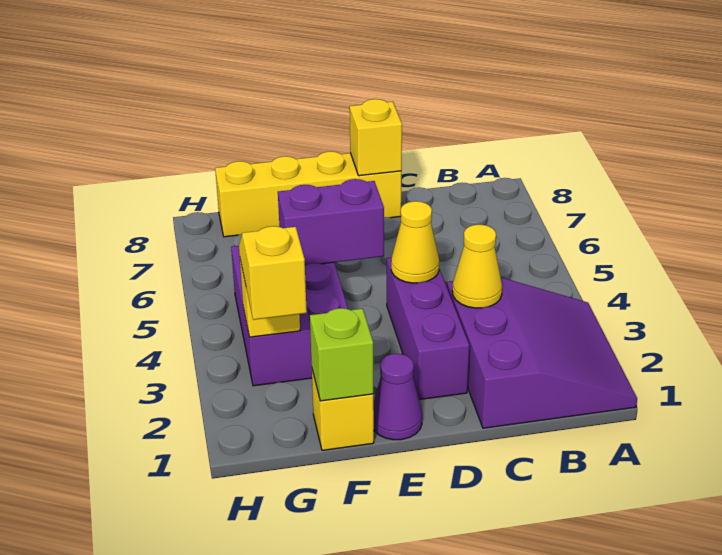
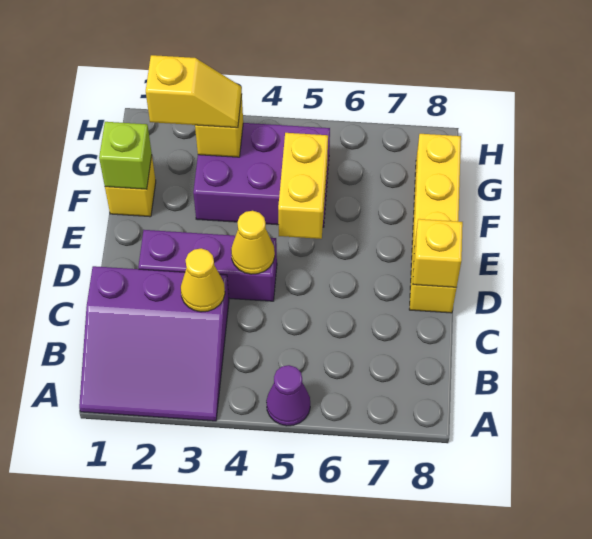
purple cone E1 level 1 -> purple cone A5 level 1
purple brick E5:F5 level 2 -> yellow brick E5:F5 level 2

